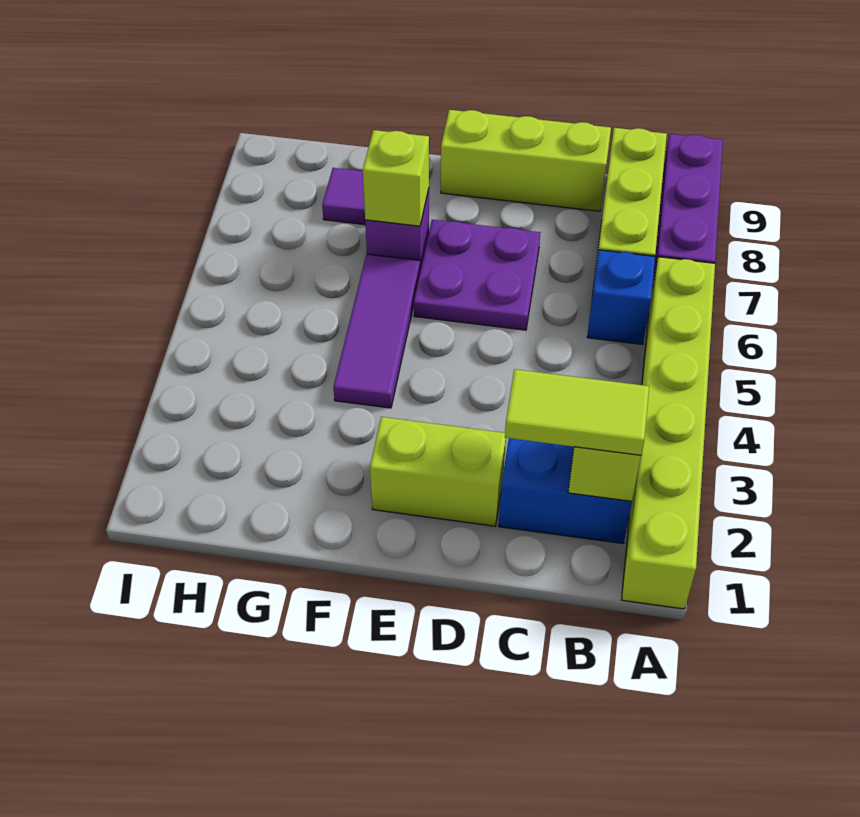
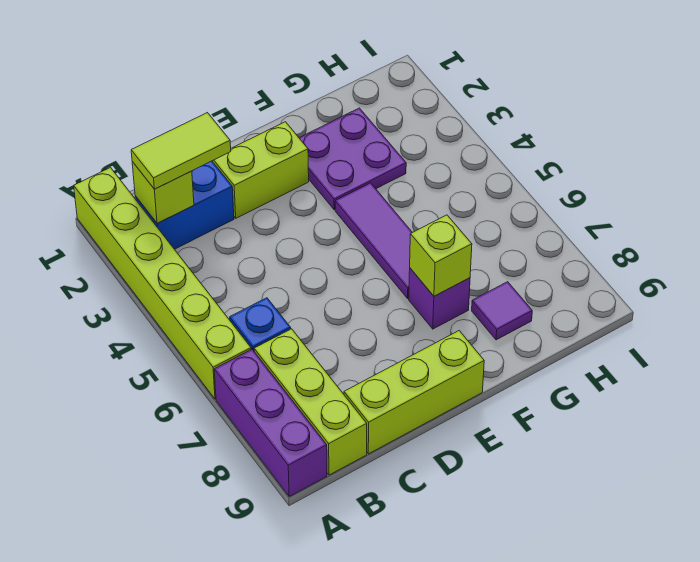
purple plate D6:E7 level 1 -> purple plate F2:G3 level 1

